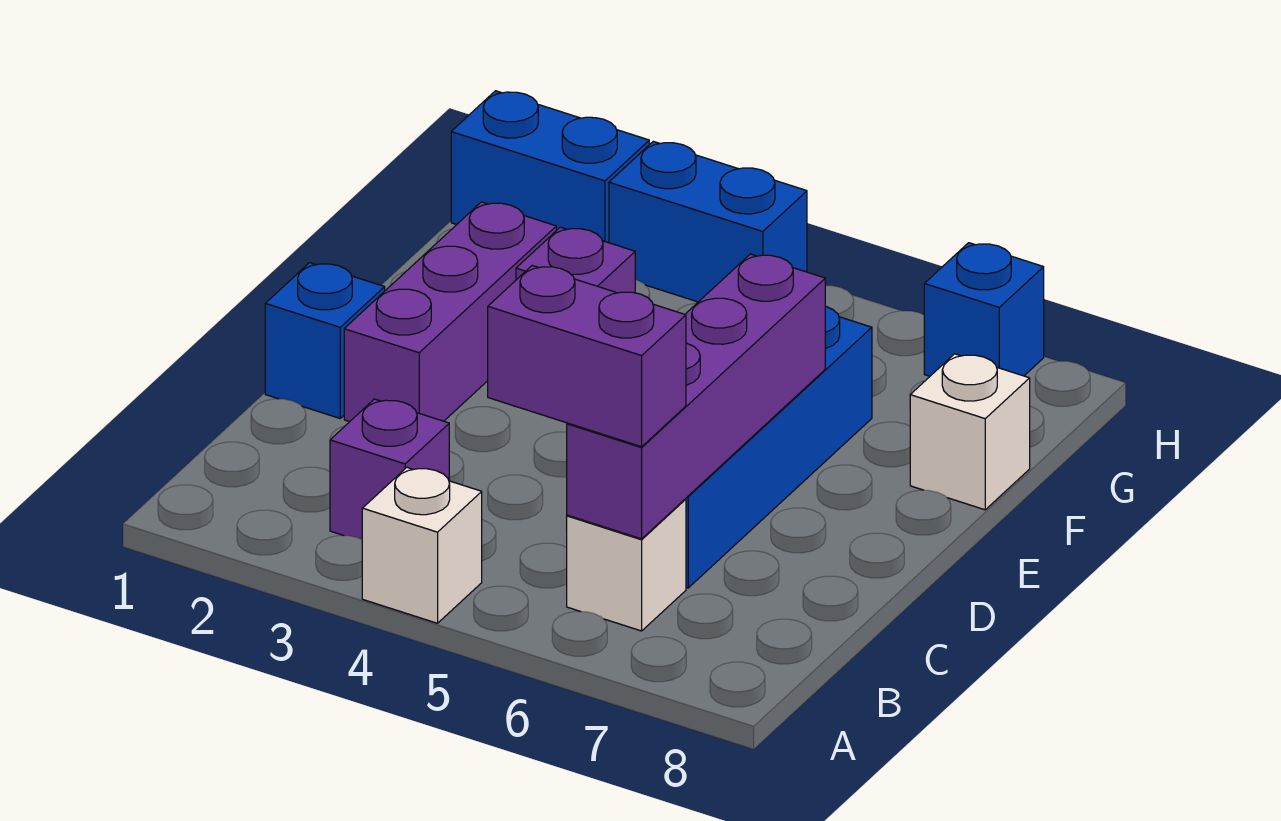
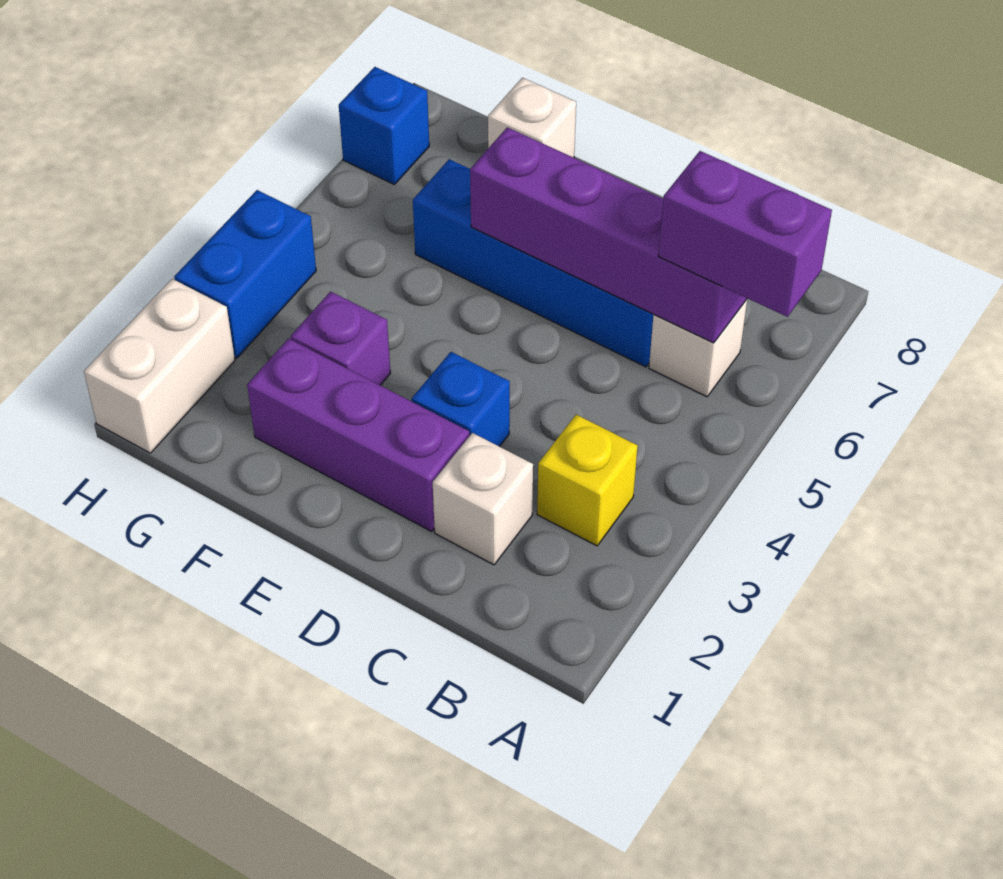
white brick A4 level 1 -> white brick C2 level 1
purple brick B3 level 1 -> yellow brick B3 level 1
purple brick B5:B6 level 3 -> purple brick A6:B6 level 3
blue brick D1 level 1 -> blue brick D3 level 1
blue brick H1:H2 level 1 -> white brick H1:H2 level 1

